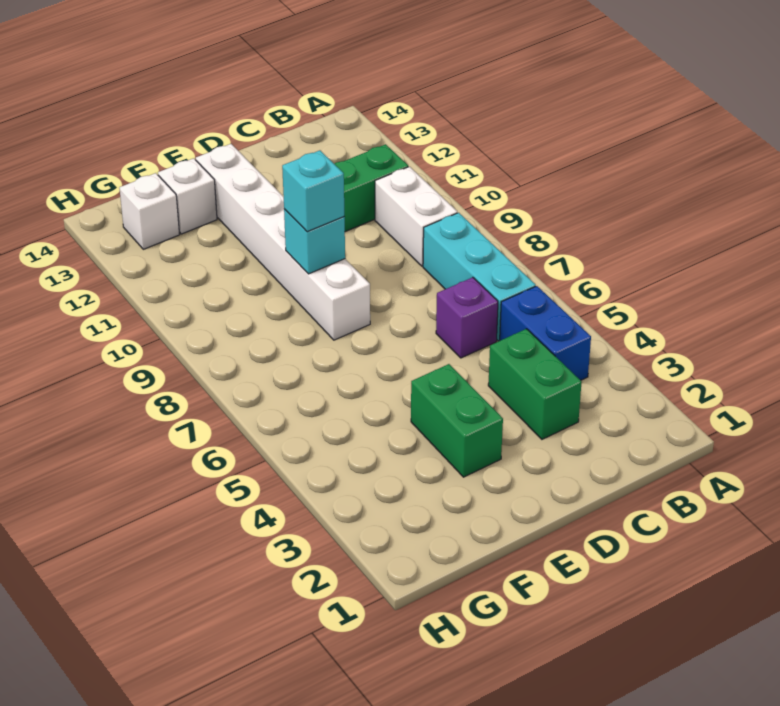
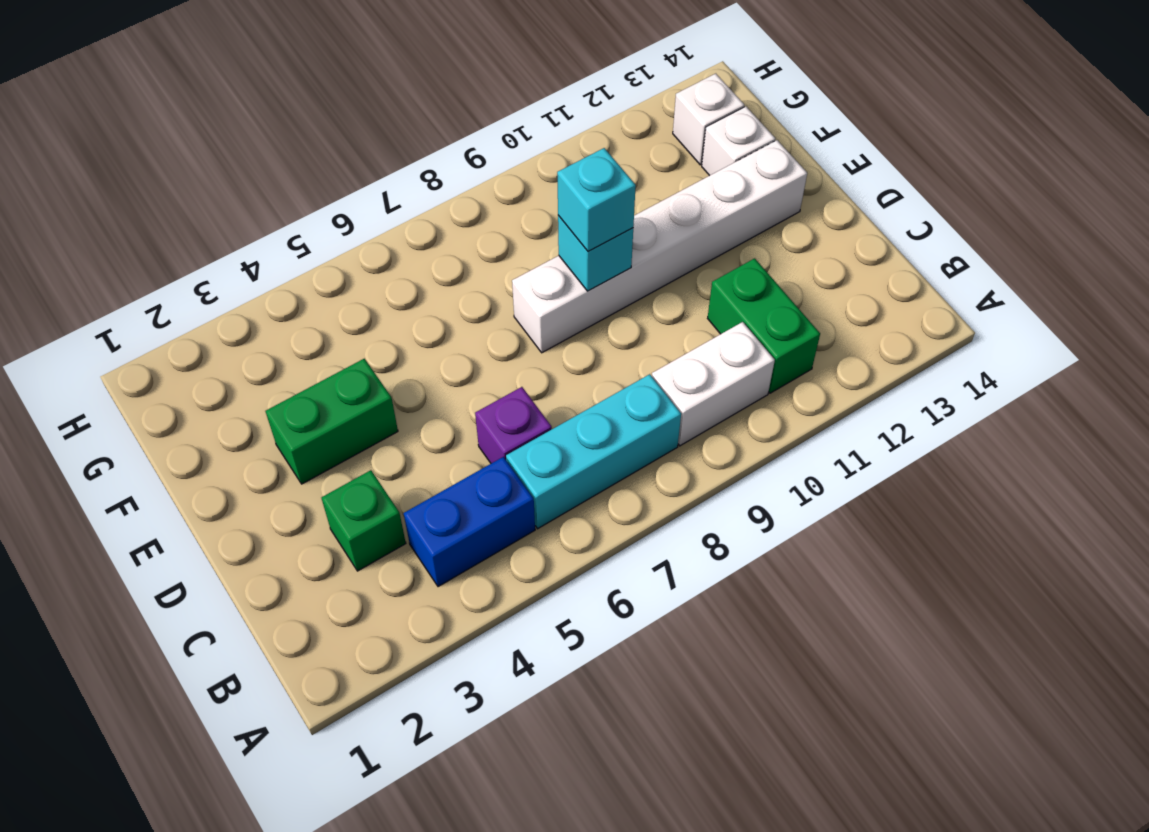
green brick C3:C4 level 1 -> green brick C3 level 1

